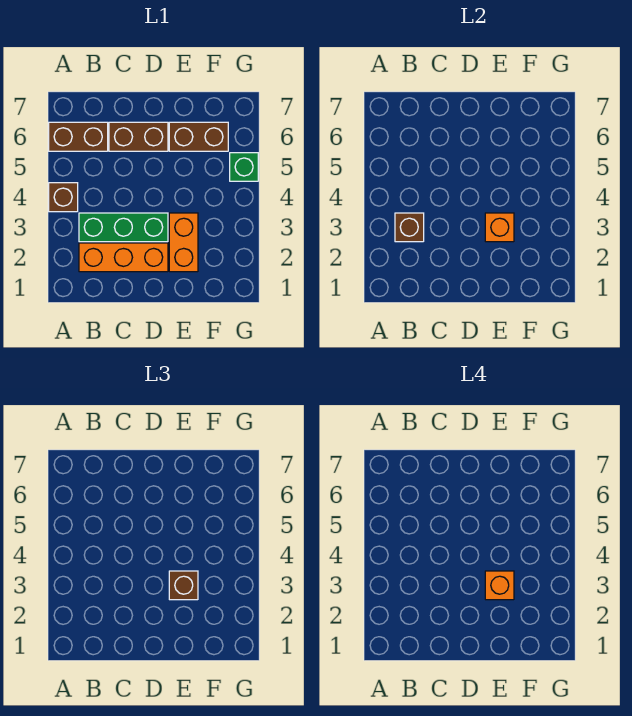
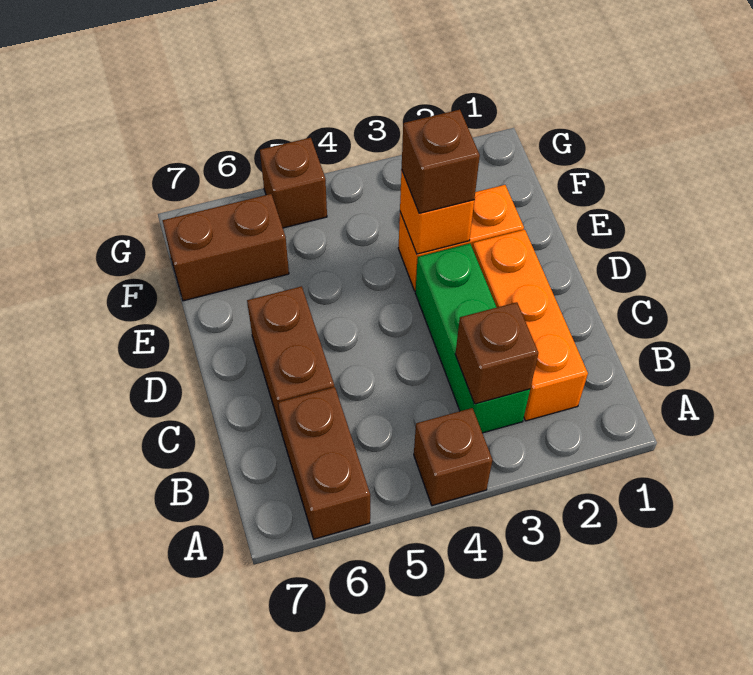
orange brick E3 level 4 -> none
brown brick E6:F6 level 1 -> brown brick F6:F7 level 1
green brick G5 level 1 -> brown brick G5 level 1

